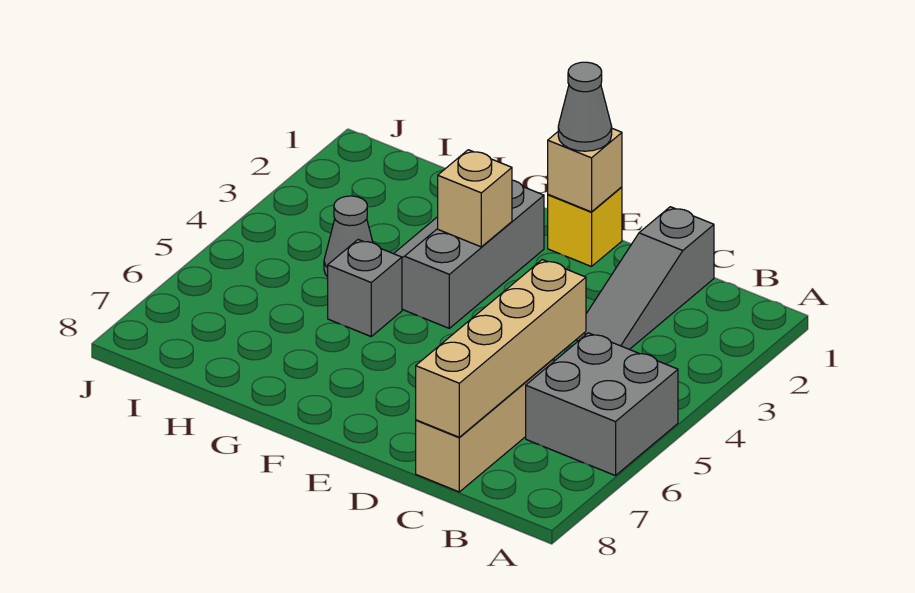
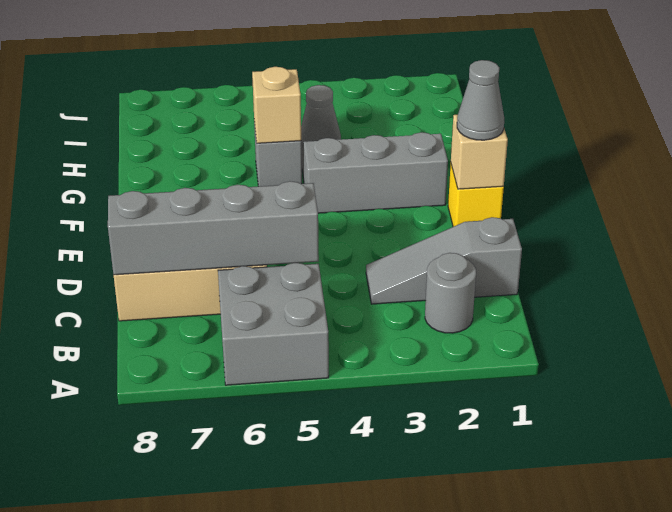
none -> grey round brick B2 level 1
tan brick C5:C8 level 2 -> grey brick C5:C8 level 2
tan brick F3 level 2 -> tan brick G5 level 2

